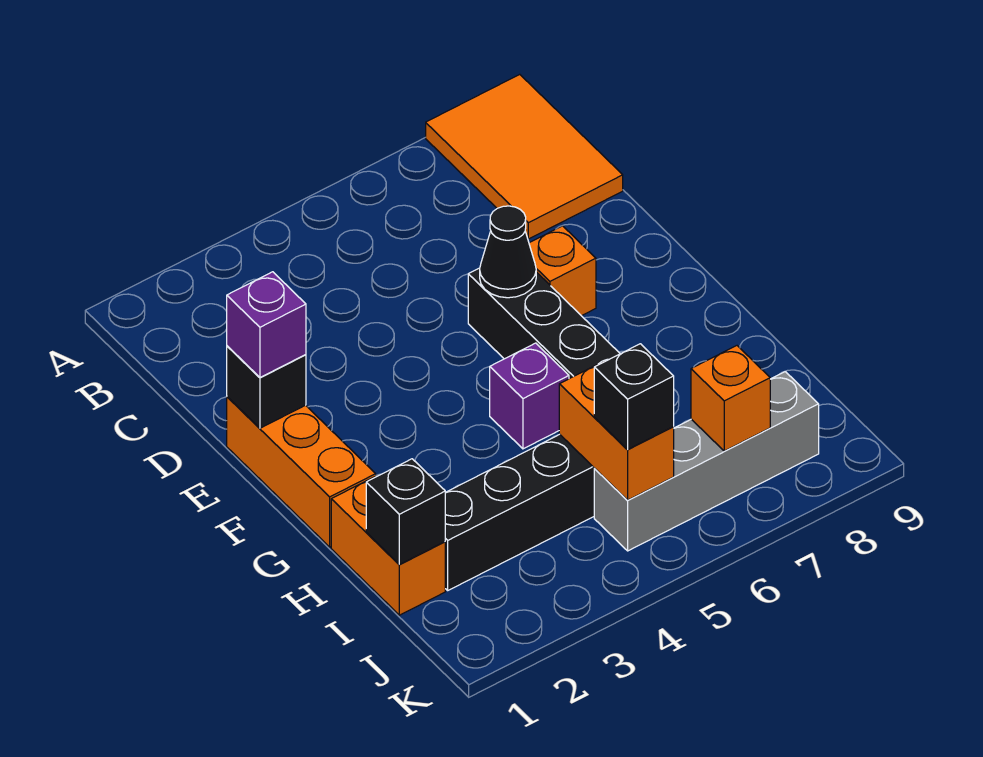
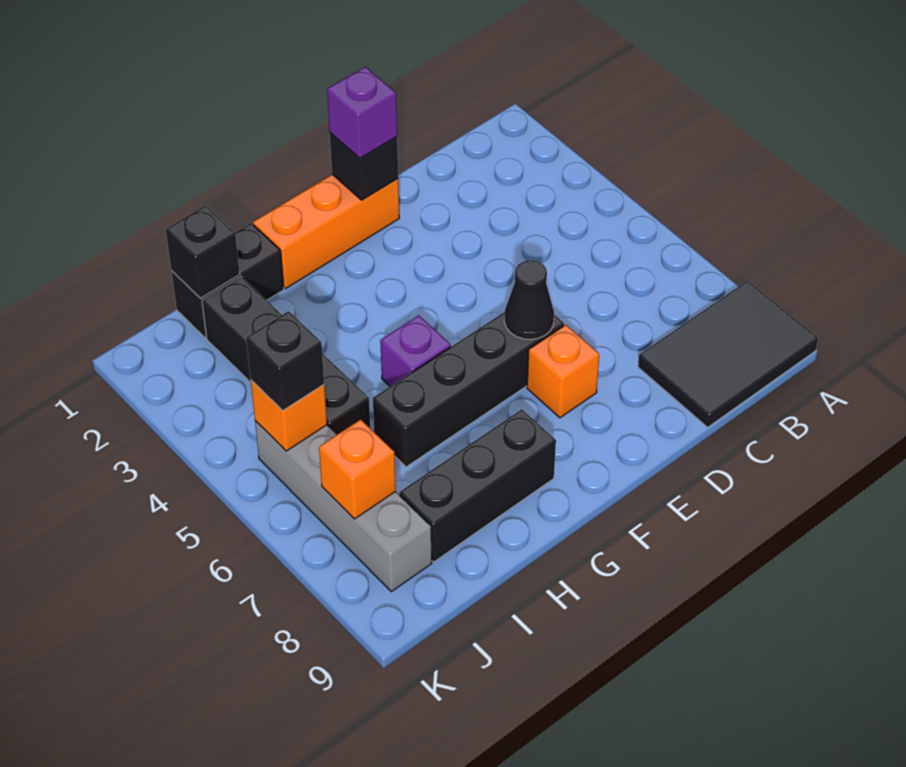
orange tile A8:C9 level 1 -> black tile A8:C9 level 1
none -> black brick G8:I8 level 1
orange brick H1:I1 level 1 -> black brick H1:I1 level 1
orange brick I5:J5 level 2 -> orange brick J5 level 2

